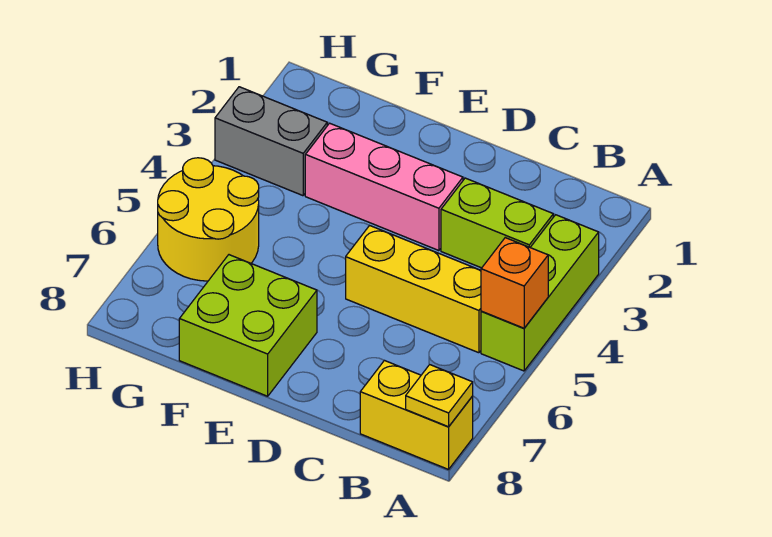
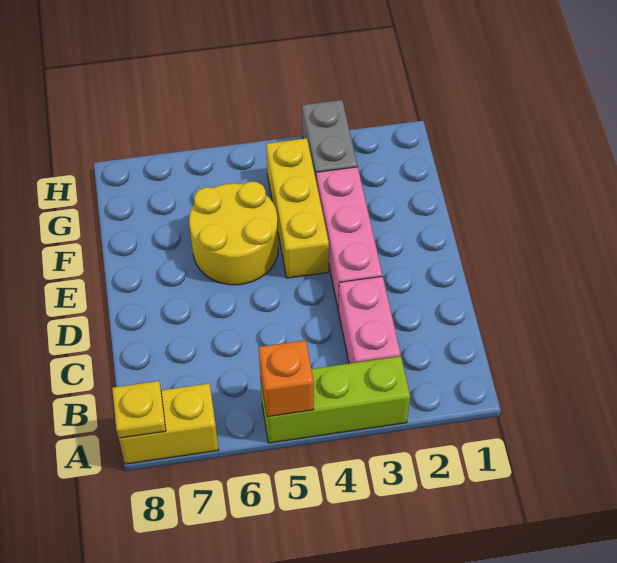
yellow brick A8:B8 level 1 -> yellow brick A7:A8 level 1
lime brick B3:C3 level 1 -> pink brick B3:C3 level 1
yellow brick B5:D5 level 1 -> yellow brick E4:G4 level 1
lime brick E7:F8 level 1 -> none
yellow round brick G5:H6 level 1 -> yellow round brick E5:F6 level 1

